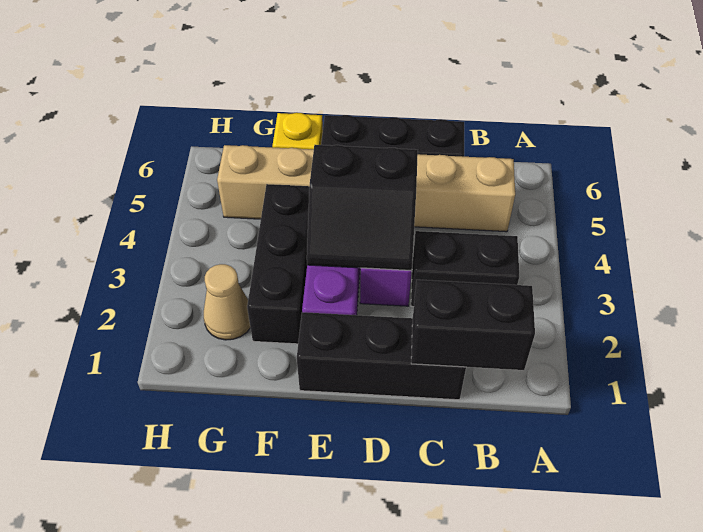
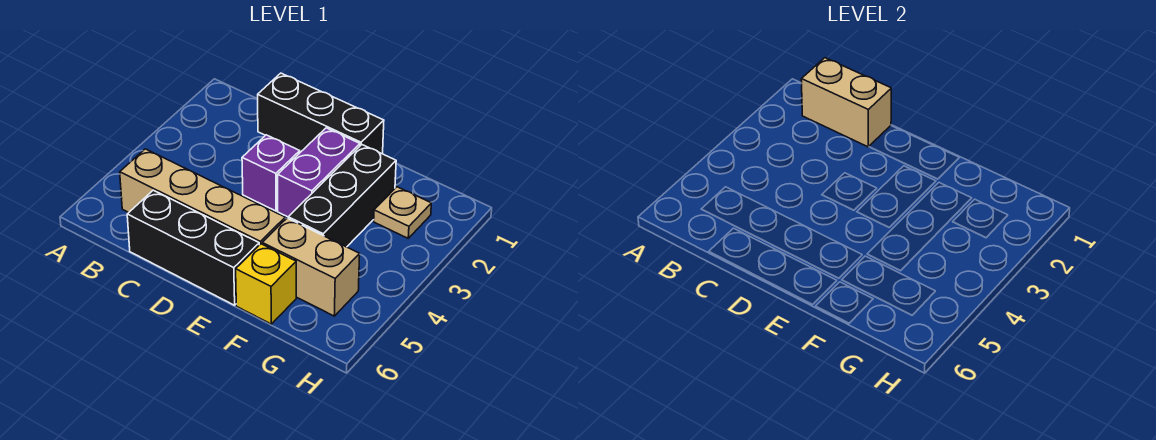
black brick B1:C1 level 2 -> tan brick B1:C1 level 2
black brick B3:C3 level 1 -> none
black slope D3:E4 level 2 top 4 -> none
tan cone G2 level 1 -> tan plate G2 level 1

